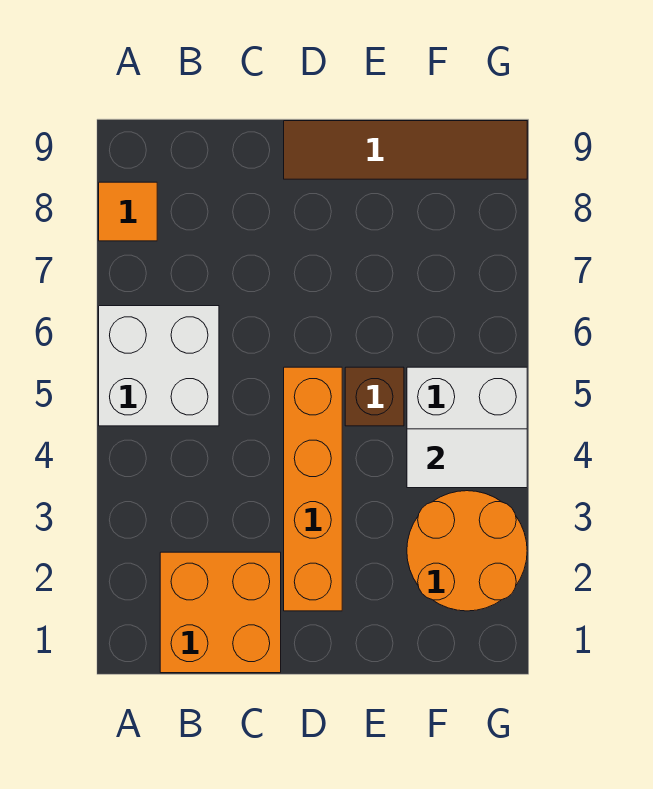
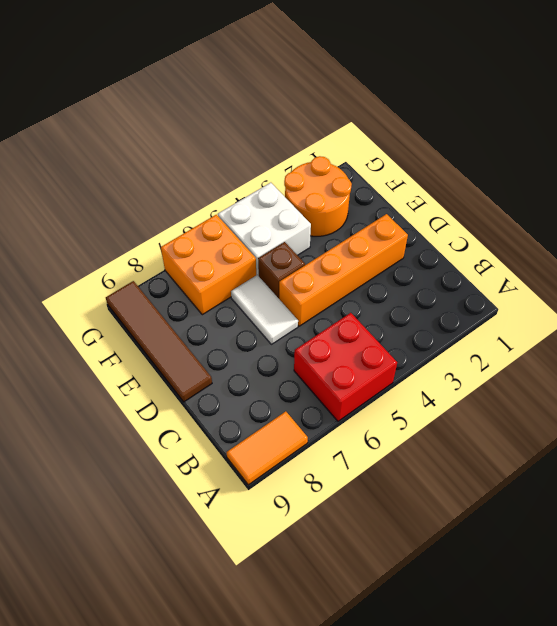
white brick A5:B6 level 1 -> red brick A5:B6 level 1
orange tile A8 level 1 -> orange tile A8:A9 level 1
orange brick B1:C2 level 1 -> orange brick F6:G7 level 1
white tile F4:G4 level 2 -> white tile D6:E6 level 1

